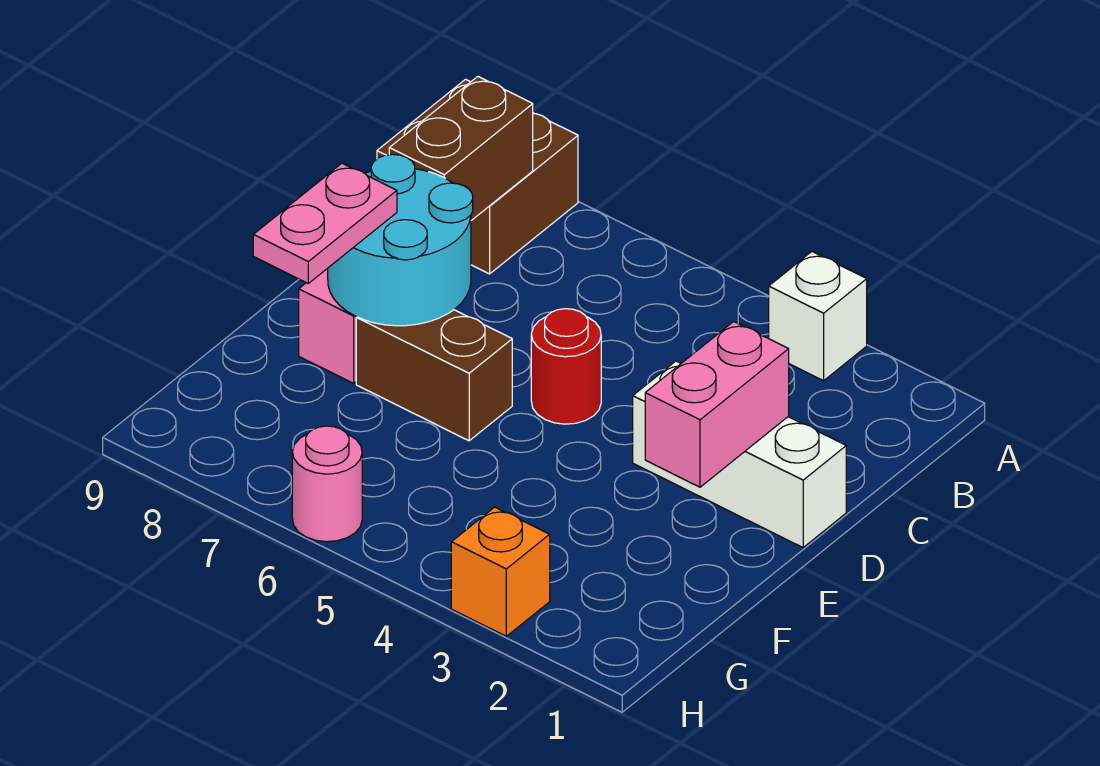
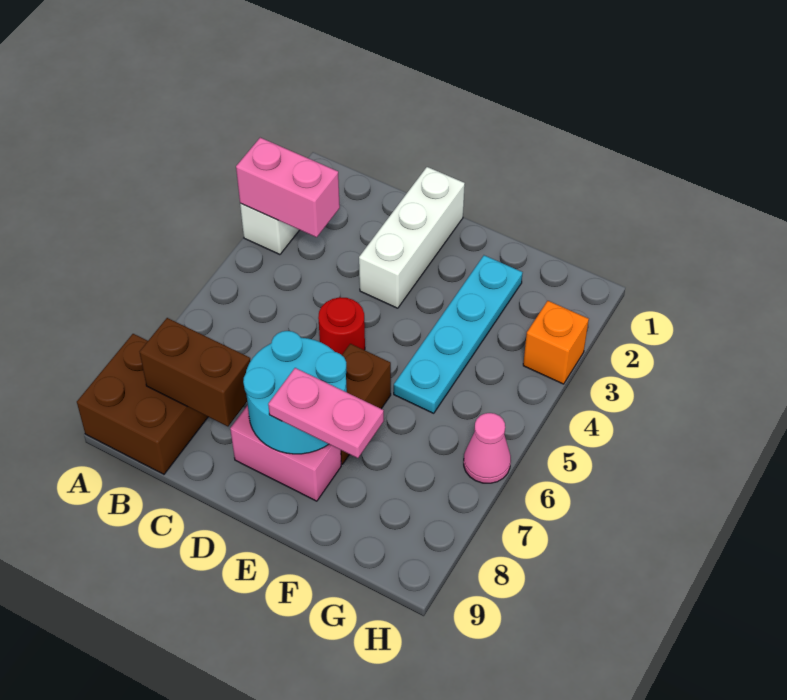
pink brick D2:E2 level 2 -> pink brick A3:B3 level 2
none -> cyan plate F2:F5 level 1
pink round brick H6 level 1 -> pink cone H6 level 1

